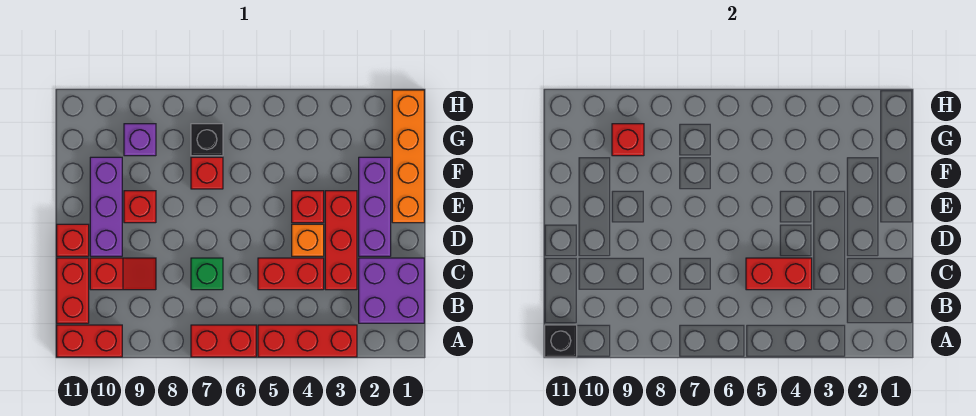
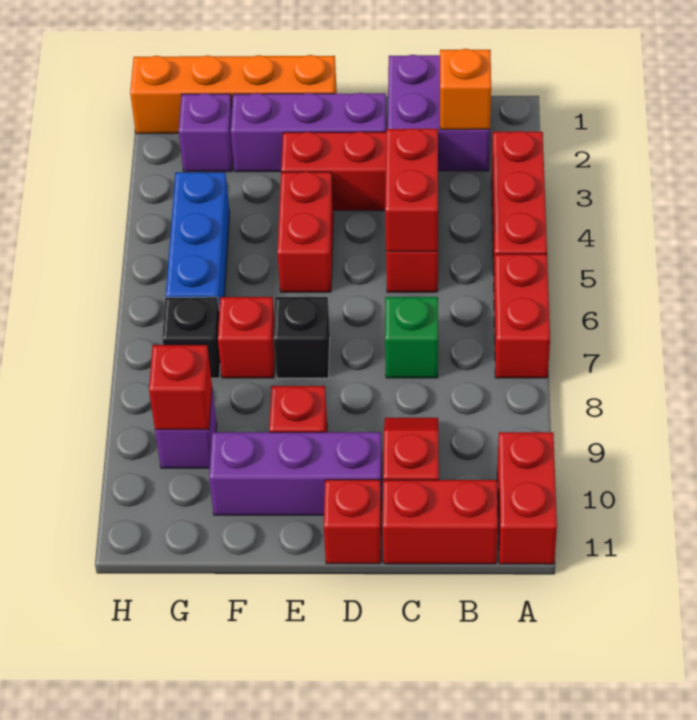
black brick A11 level 2 -> black brick E7 level 1
orange brick D4 level 1 -> orange brick B2 level 2
red brick E4 level 1 -> red brick E4:E5 level 1
none -> purple brick G2 level 1
none -> blue brick G4:G6 level 1

